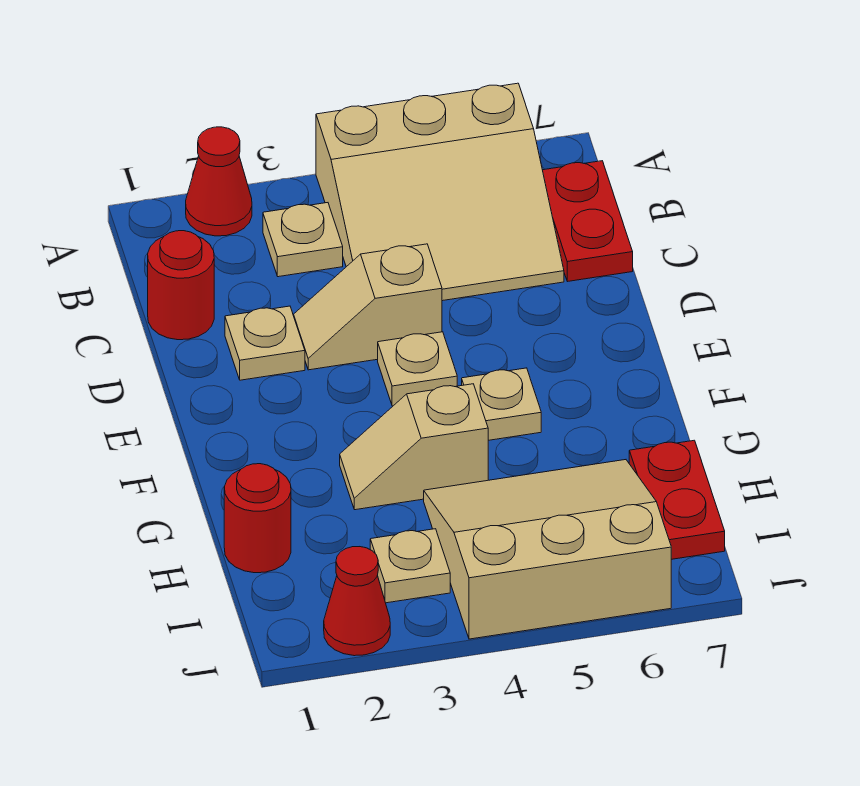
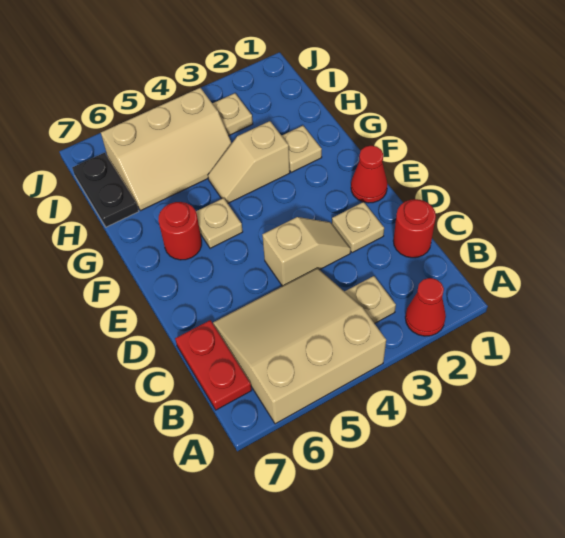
tan plate E4 level 1 -> tan plate G2 level 1
tan slope G3:G4 level 1 top 4 -> tan slope G3:G4 level 1 top 3
red round brick H1 level 1 -> red round brick F6 level 1
tan slope H4:J6 level 1 top J -> tan slope H4:I6 level 1 top I
red plate H7:I7 level 1 -> black plate H7:I7 level 1
red cone J2 level 1 -> red cone E1 level 1

